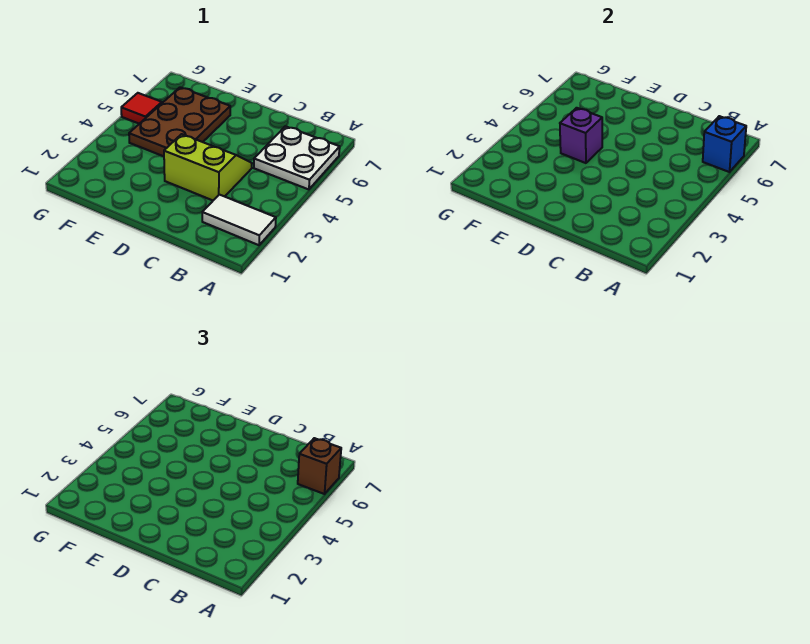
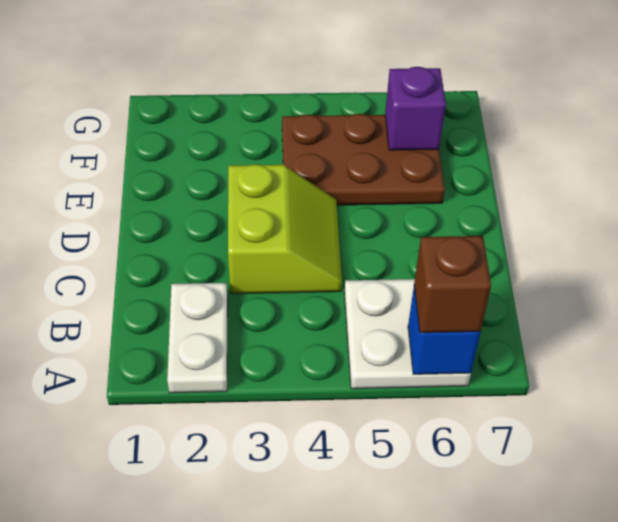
white tile A2:B2 level 1 -> white plate A2:B2 level 1
purple brick E4 level 2 -> purple brick F6 level 2
red tile G5 level 1 -> none

